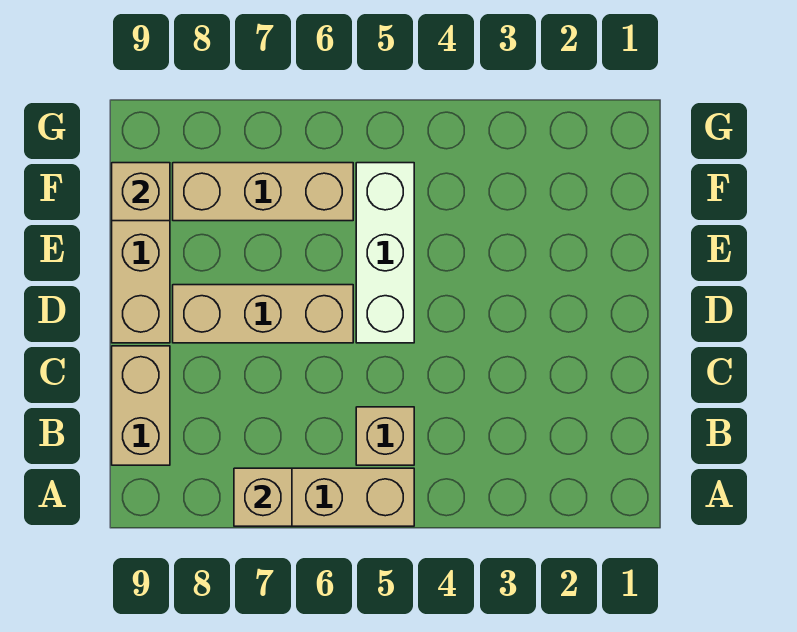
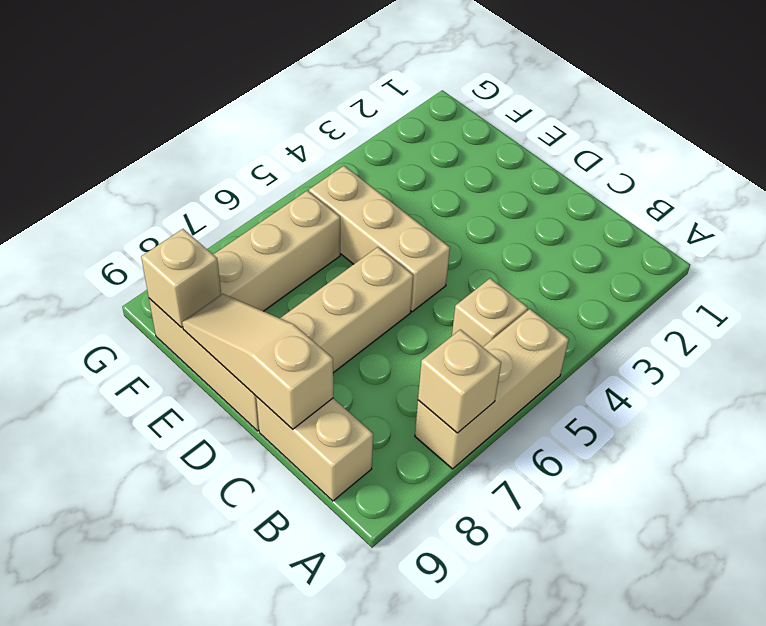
none -> tan slope C9:E9 level 2 top C
white brick D5:F5 level 1 -> tan brick D5:F5 level 1

